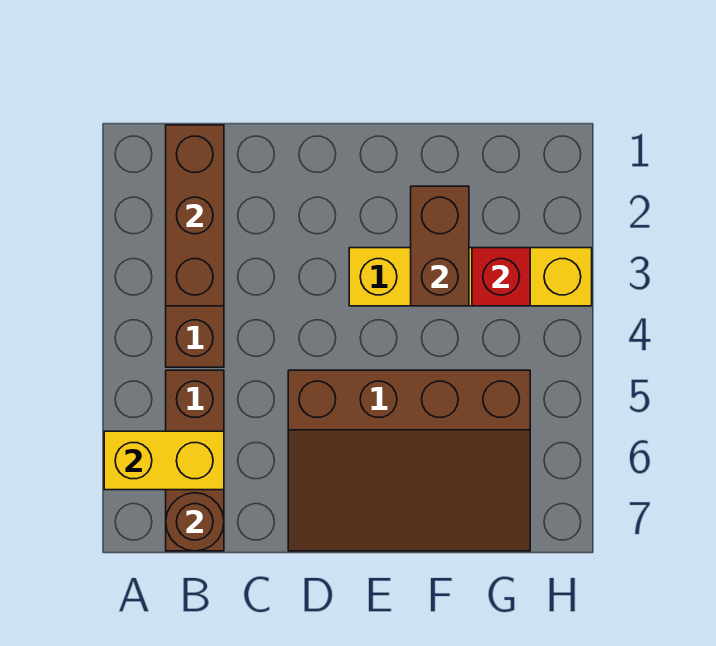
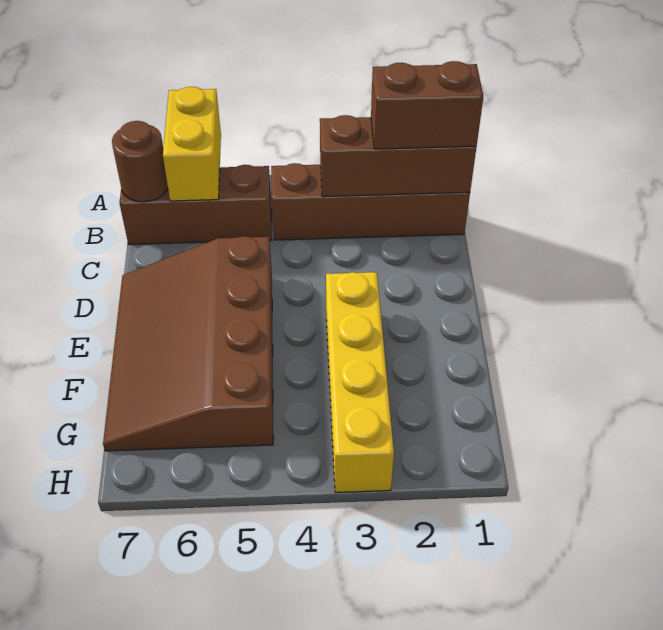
brown brick F2:F3 level 2 -> brown brick B1:B2 level 3
red brick G3 level 2 -> none

